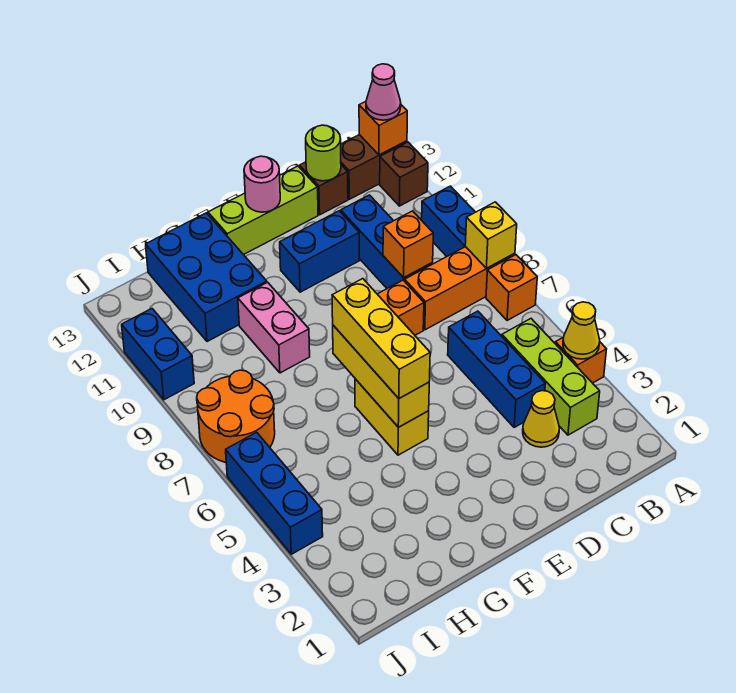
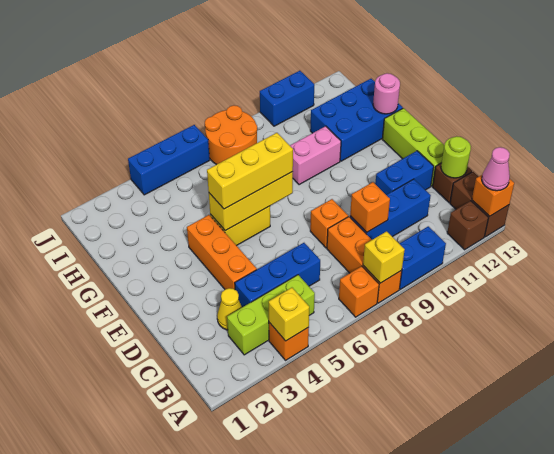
yellow cone A4 level 2 -> yellow brick A4 level 2
none -> orange brick D4:F4 level 1
blue brick D11:E11 level 1 -> blue brick D11:D12 level 1
pink round brick E13 level 2 -> pink round brick G13 level 2

